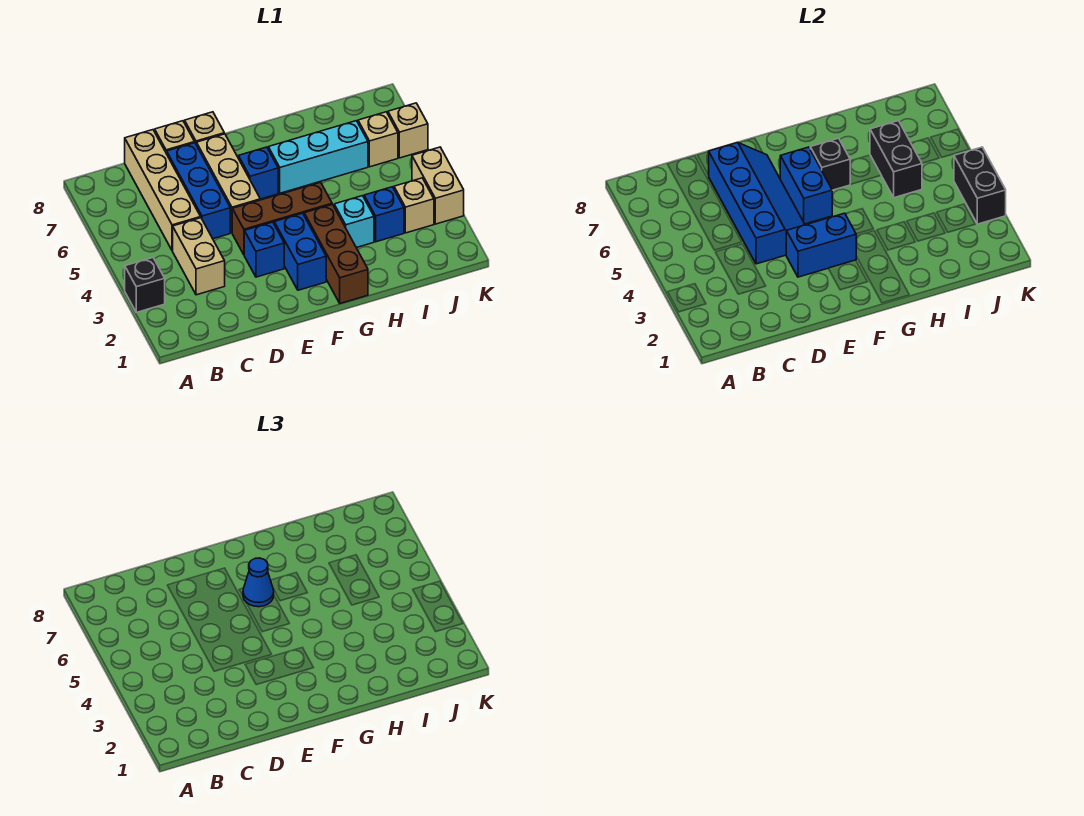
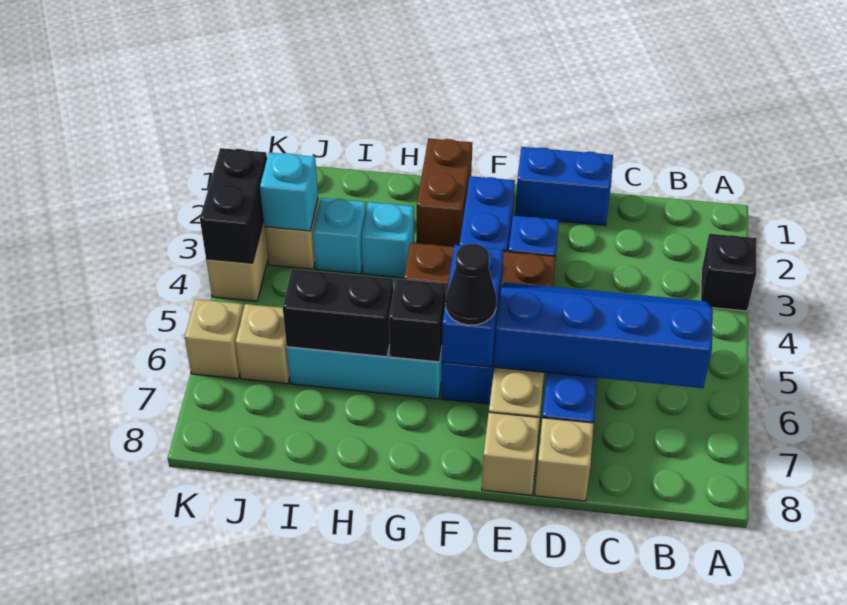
tan brick C3:C4 level 1 -> none
tan brick C5:C8 level 1 -> none
blue slope D4:E7 level 2 top D -> blue slope B5:E6 level 2 top 6
blue brick E3:F3 level 2 -> blue brick D1:E1 level 1
blue cone F6 level 3 -> black cone F6 level 3
brown brick G1:G3 level 1 -> brown brick G1:G2 level 1
blue brick I3 level 1 -> cyan brick I3 level 1
black brick I5:I6 level 2 -> black brick H6:I6 level 2
none -> cyan brick J3 level 2

